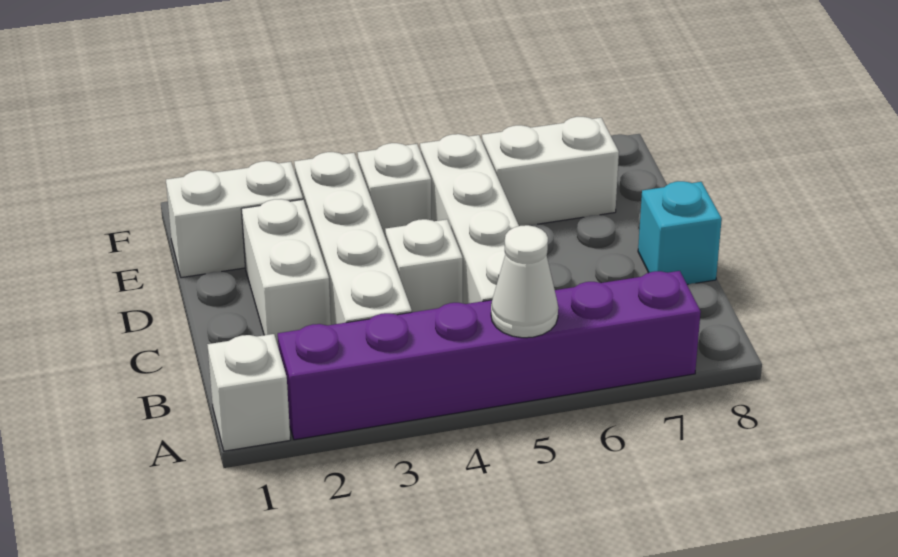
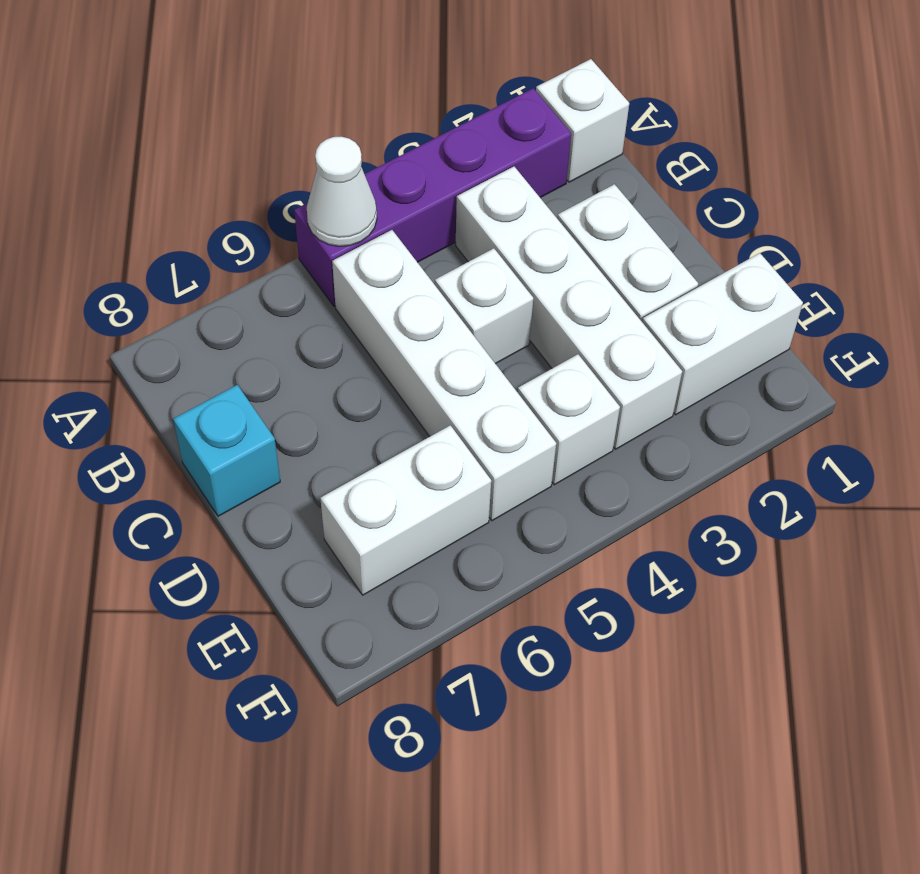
purple brick A2:A7 level 1 -> purple brick A2:A5 level 1

